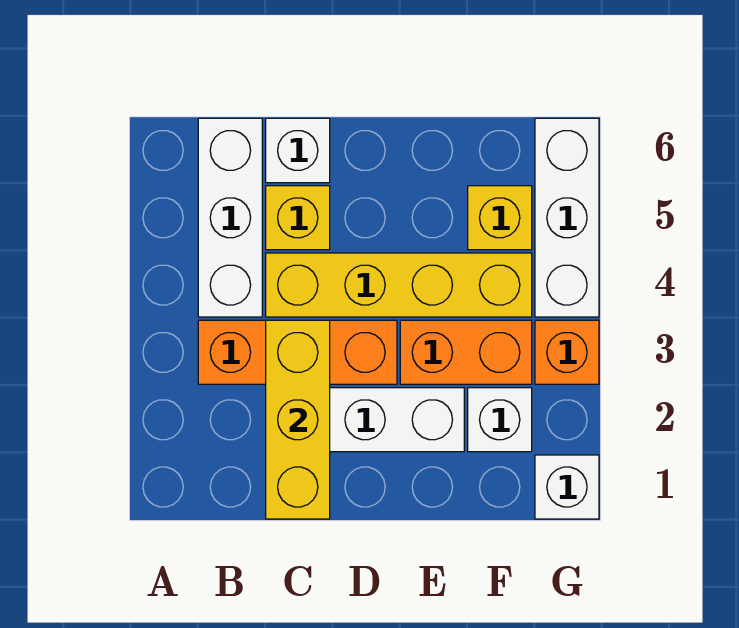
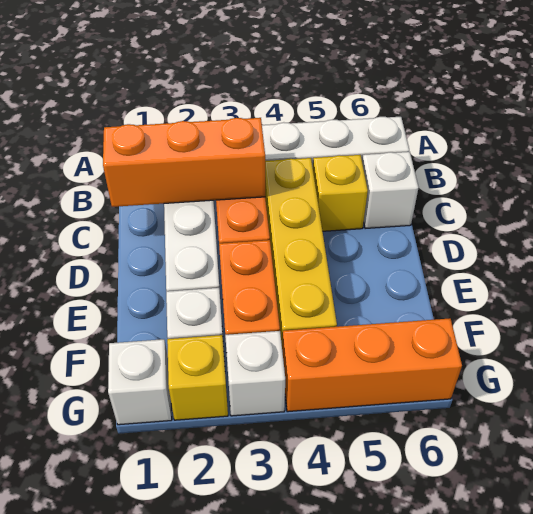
yellow brick C1:C3 level 2 -> orange brick C1:C3 level 2
yellow brick F5 level 1 -> yellow brick G2 level 1
orange brick G3 level 1 -> white brick G3 level 1
white brick G4:G6 level 1 -> orange brick G4:G6 level 1

